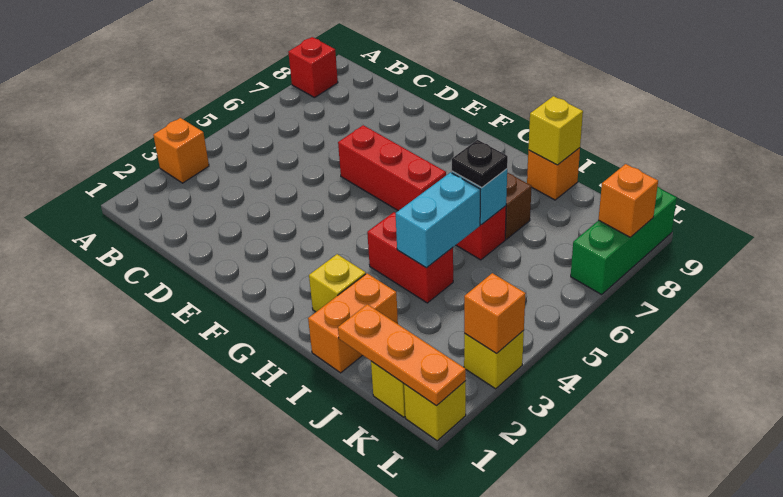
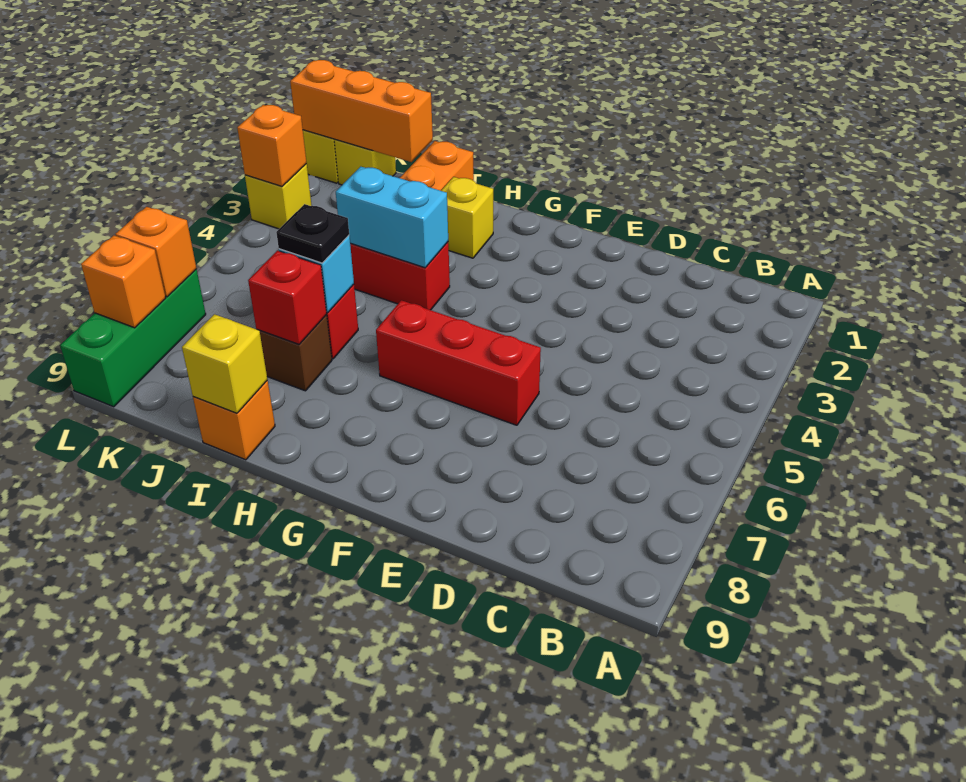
orange brick A3 level 1 -> orange brick L7 level 2
red brick A8 level 1 -> red brick I7 level 2
cyan brick I4:I5 level 2 -> cyan brick H4:I4 level 2
orange plate J1:L1 level 2 -> orange brick J1:L1 level 2

